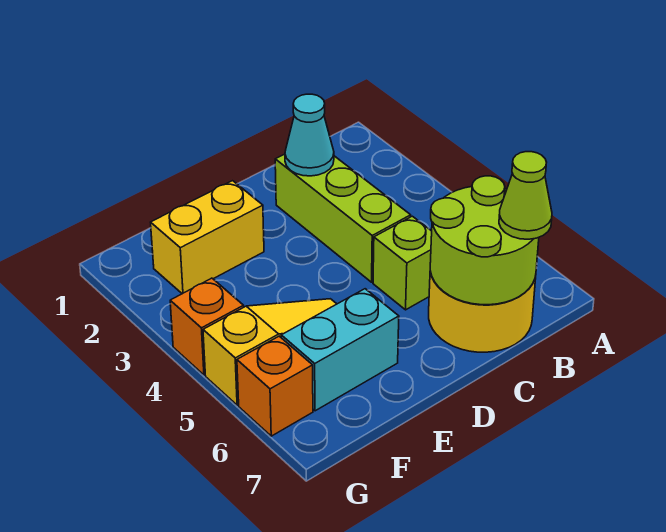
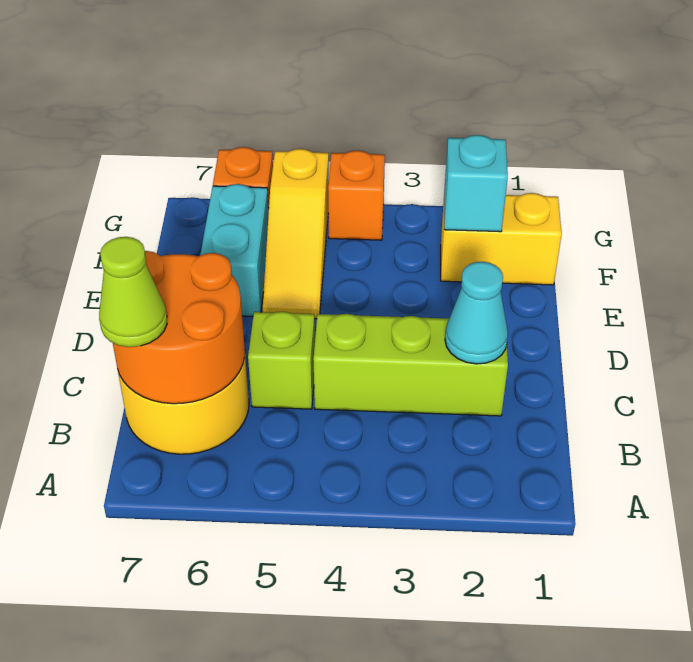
lime round brick B6:C7 level 2 -> orange round brick B6:C7 level 2
yellow brick E2:F2 level 1 -> yellow brick F1:F2 level 1
none -> cyan brick F2 level 2

